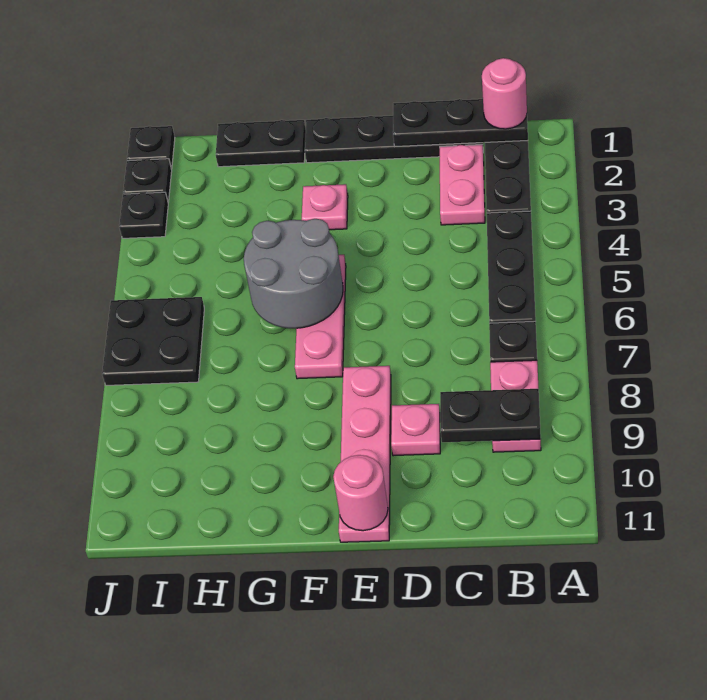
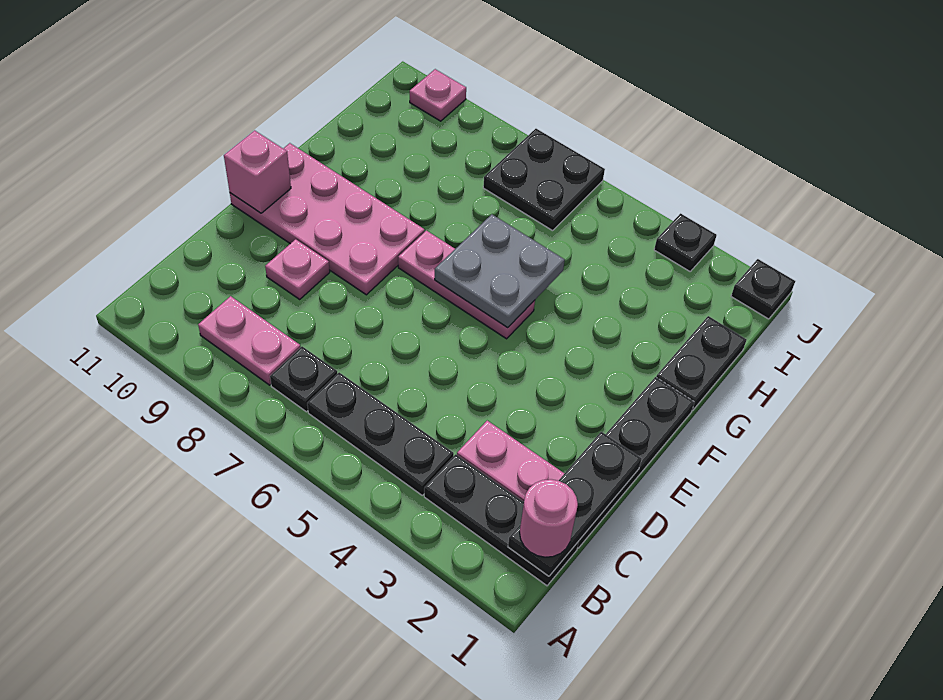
black plate B9:C9 level 2 -> none
pink plate E8:E11 level 1 -> pink plate E8:F11 level 1
pink round brick E11 level 2 -> pink brick E11 level 2
pink plate F3 level 1 -> pink plate J10 level 1
grey round brick F5:G6 level 2 -> grey plate F5:G6 level 2
black plate J2 level 1 -> none

